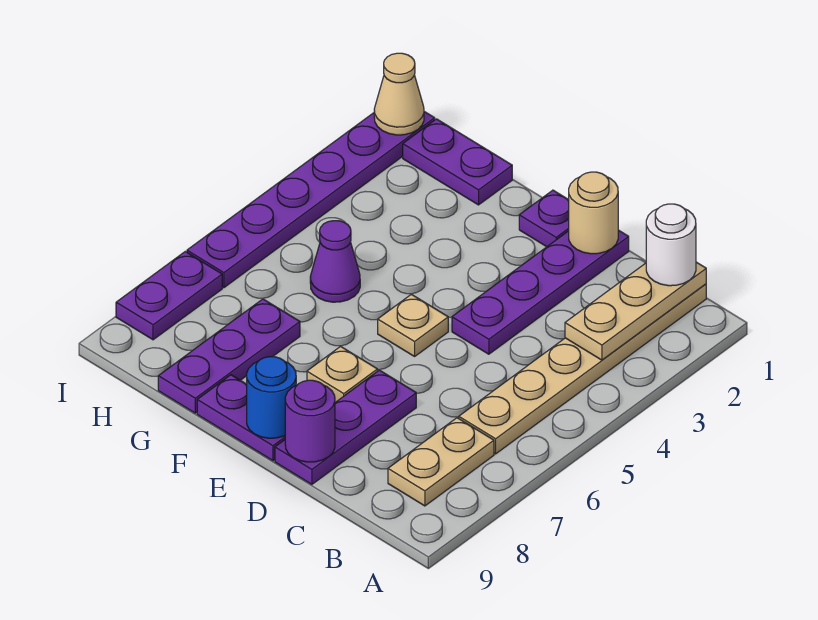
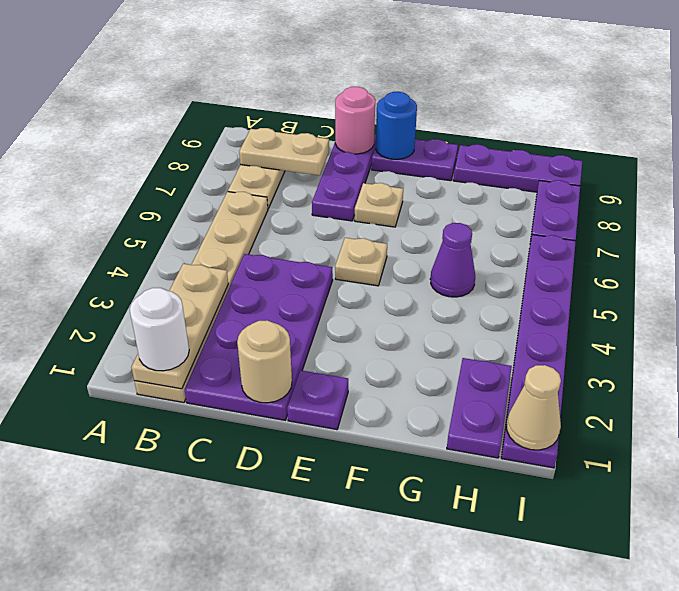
none -> tan plate B8:C8 level 2
purple plate D1:D4 level 1 -> purple plate C1:D4 level 1
purple round brick D9 level 2 -> pink round brick D9 level 2
purple plate G1:H1 level 1 -> purple plate H1:H2 level 1
purple plate G7:G9 level 1 -> purple plate G9:I9 level 1

